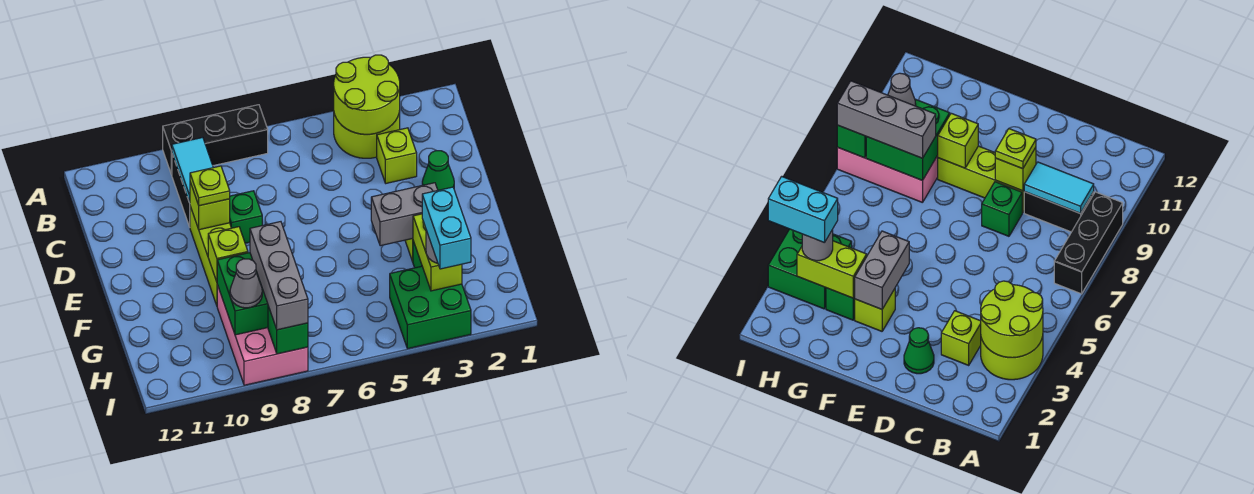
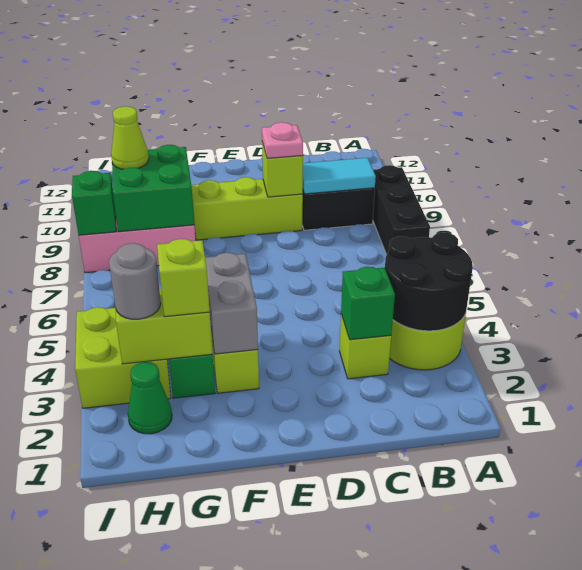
lime round brick A3:B4 level 2 -> black round brick A3:B4 level 2
green cone D2 level 1 -> green cone H2 level 1
green brick D8 level 1 -> green brick C3 level 2
lime plate D9 level 3 -> pink plate D9 level 3
lime brick F9 level 2 -> lime brick G3 level 3
grey brick G8:I8 level 3 -> none
green brick H3:I4 level 1 -> lime brick H3:I4 level 1
cyan brick H3:I3 level 4 -> none
grey cone H9 level 3 -> lime cone H9 level 3

